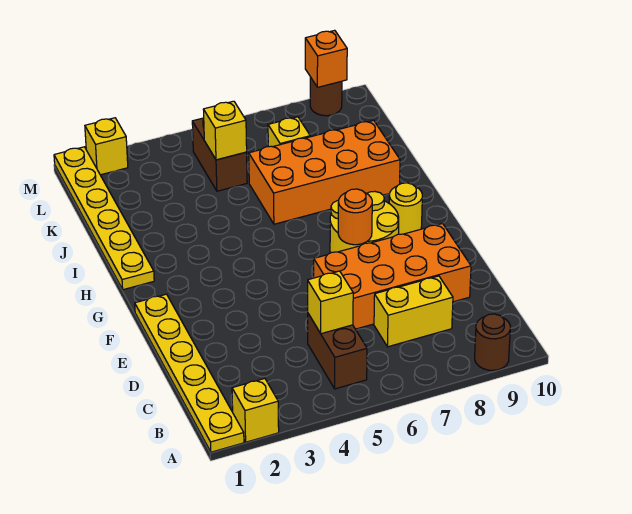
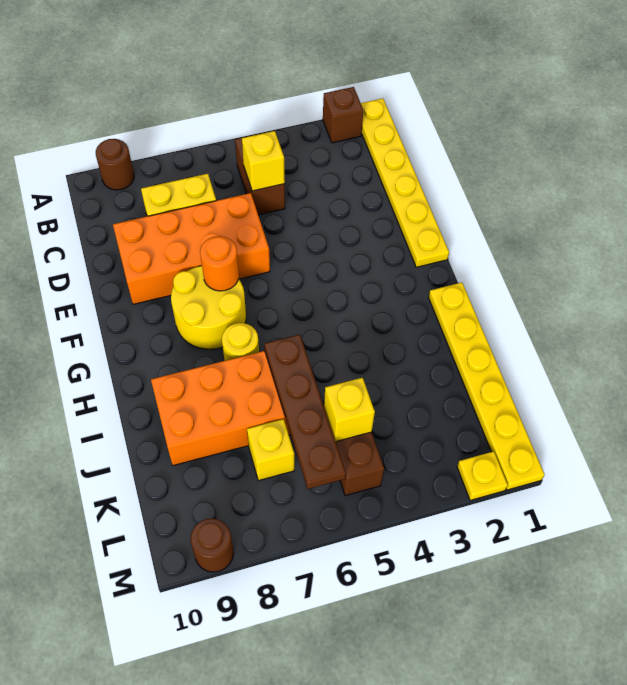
yellow brick A2 level 1 -> brown brick A2 level 1
yellow round brick G9 level 1 -> yellow round brick H7 level 1
none -> brown plate I6:L6 level 2
yellow brick M2 level 1 -> yellow plate M2 level 1
orange brick M9 level 2 -> none

